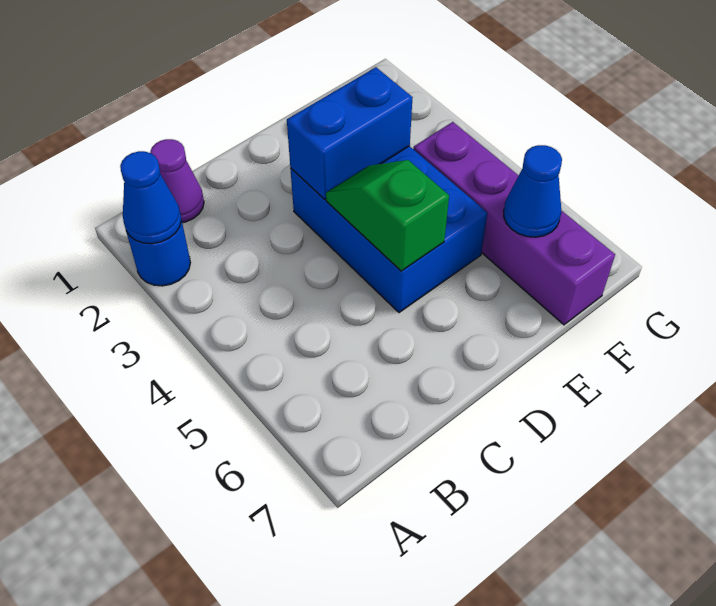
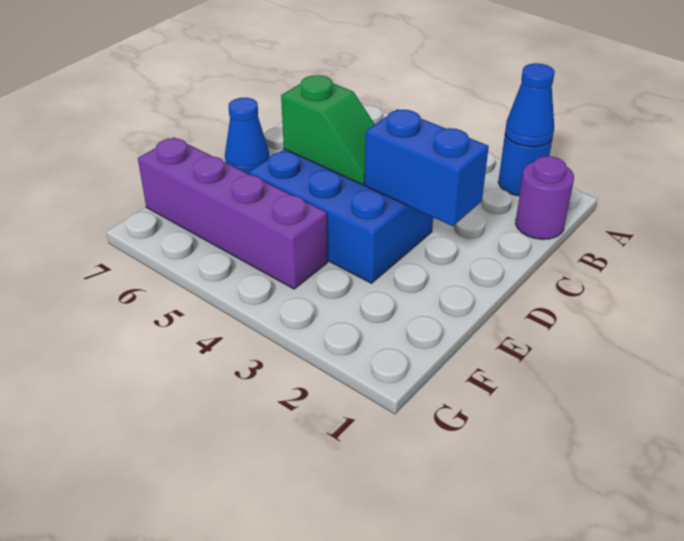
purple cone B1 level 1 -> purple round brick B1 level 1
blue brick D3:E3 level 2 -> blue brick D2:D3 level 2
blue cone F6 level 2 -> blue cone D7 level 1

